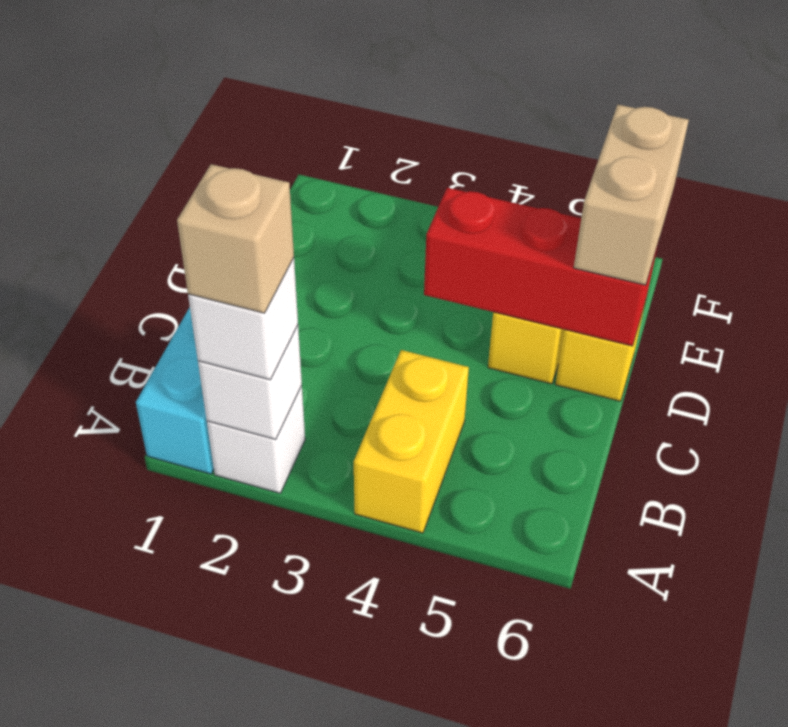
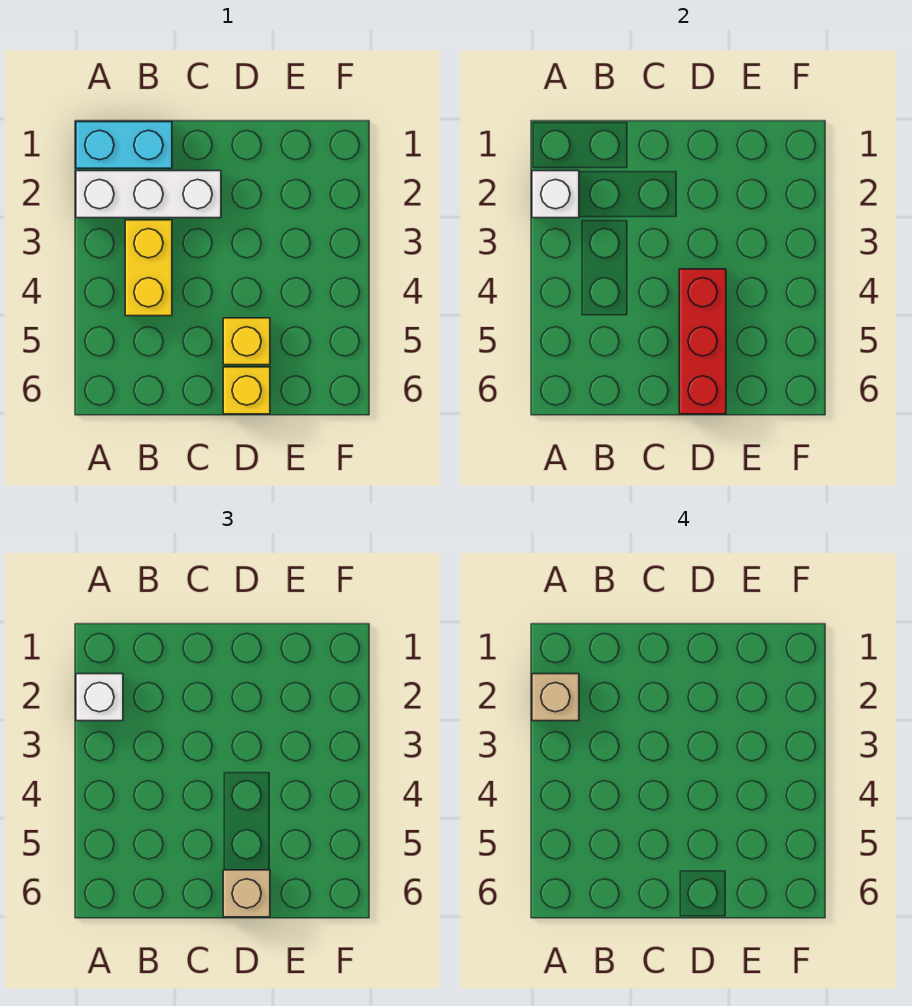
white brick A2 level 1 -> white brick A2:C2 level 1
yellow brick A4:B4 level 1 -> yellow brick B3:B4 level 1
tan brick D6:E6 level 3 -> tan brick D6 level 3

